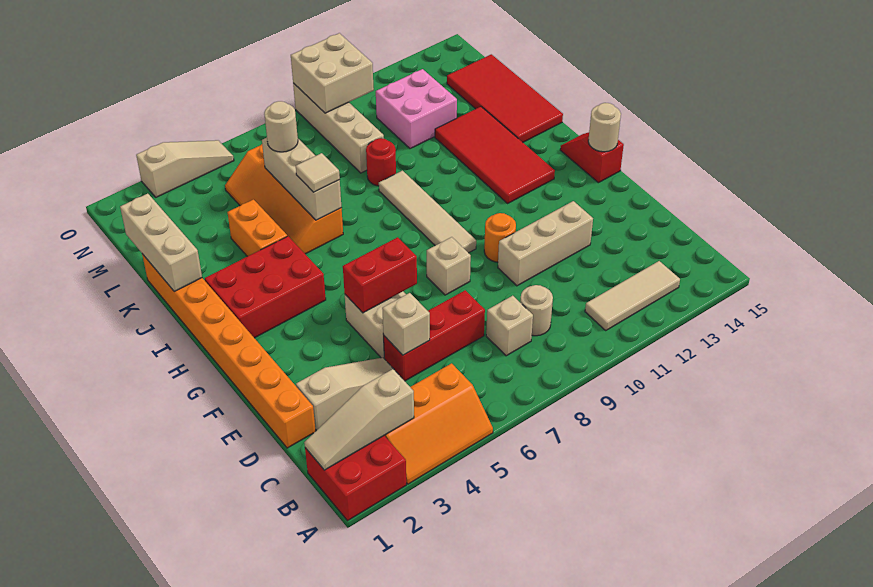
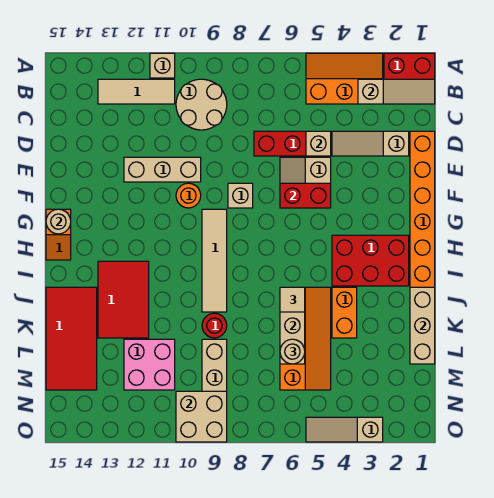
tan brick C8 level 1 -> tan brick A11 level 1
tan round brick C9 level 1 -> tan round brick B9:C10 level 1
red slope G15:H15 level 1 top G -> orange slope G15:H15 level 1 top G
red tile H12:K13 level 1 -> red tile I12:K13 level 1

